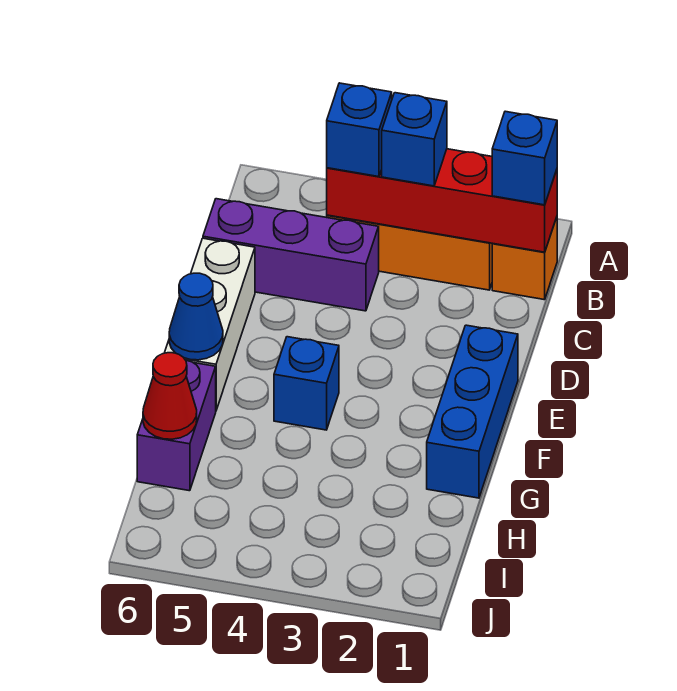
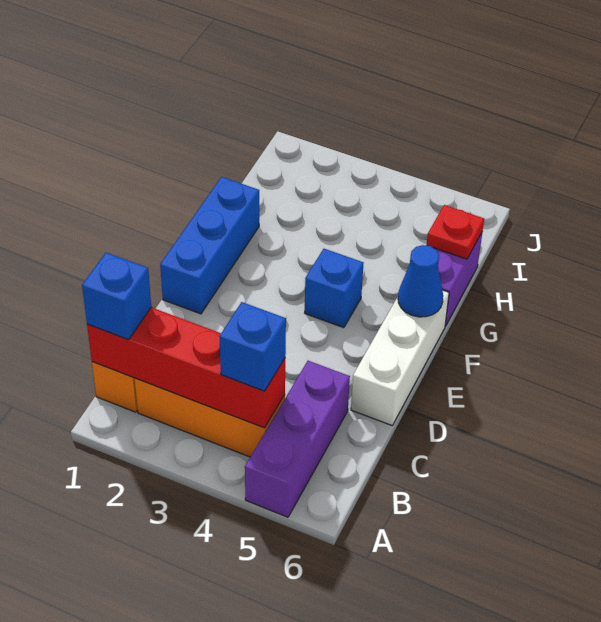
blue brick B3 level 3 -> none
purple brick C4:C6 level 1 -> purple brick A5:C5 level 1
red cone H6 level 2 -> red plate H6 level 2

